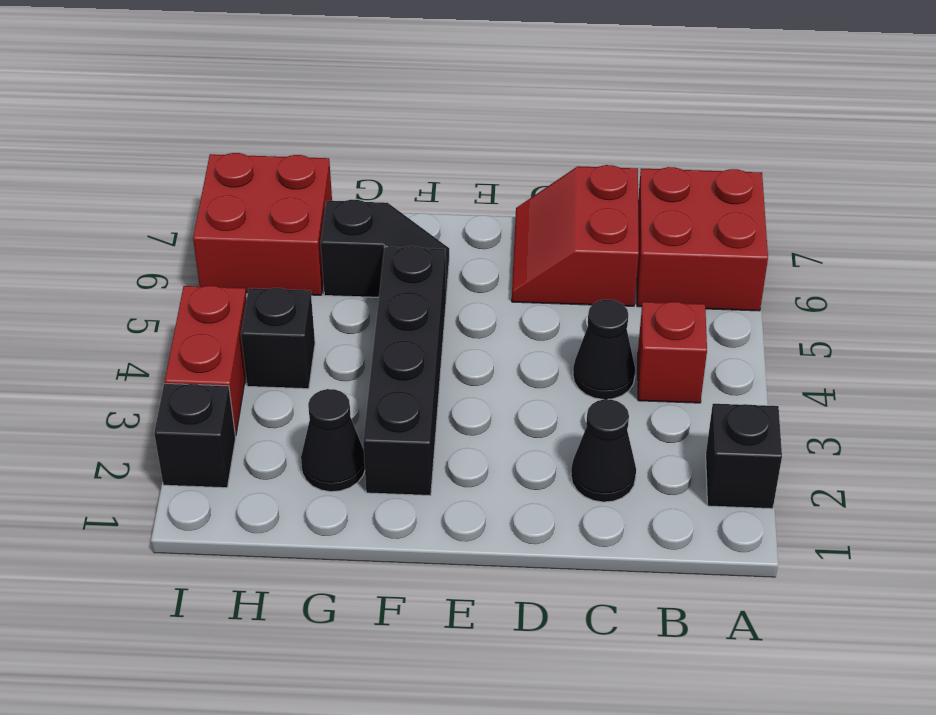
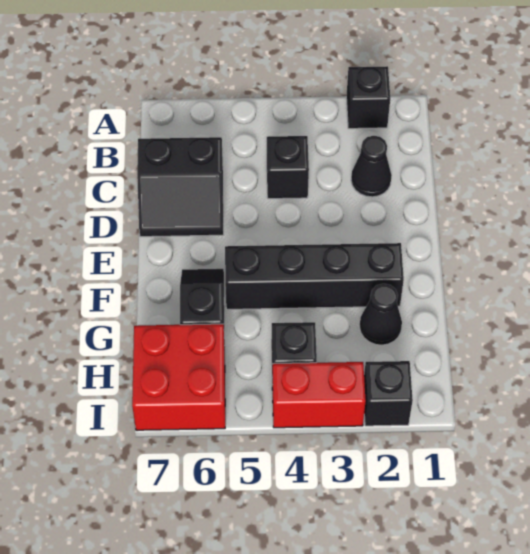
red brick A6:B7 level 1 -> none
red brick B4 level 1 -> none
black cone C4 level 1 -> black brick C4 level 1
red slope C6:D7 level 1 top C -> black slope C6:D7 level 1 top C

